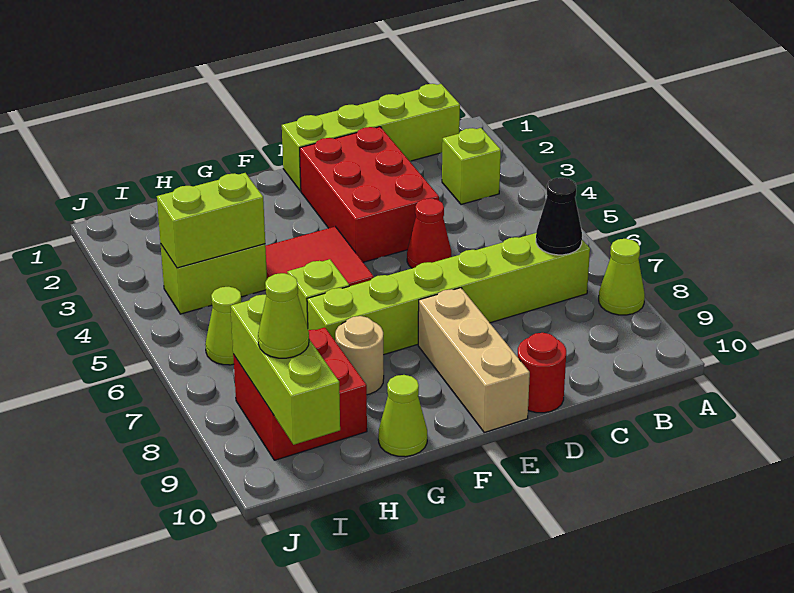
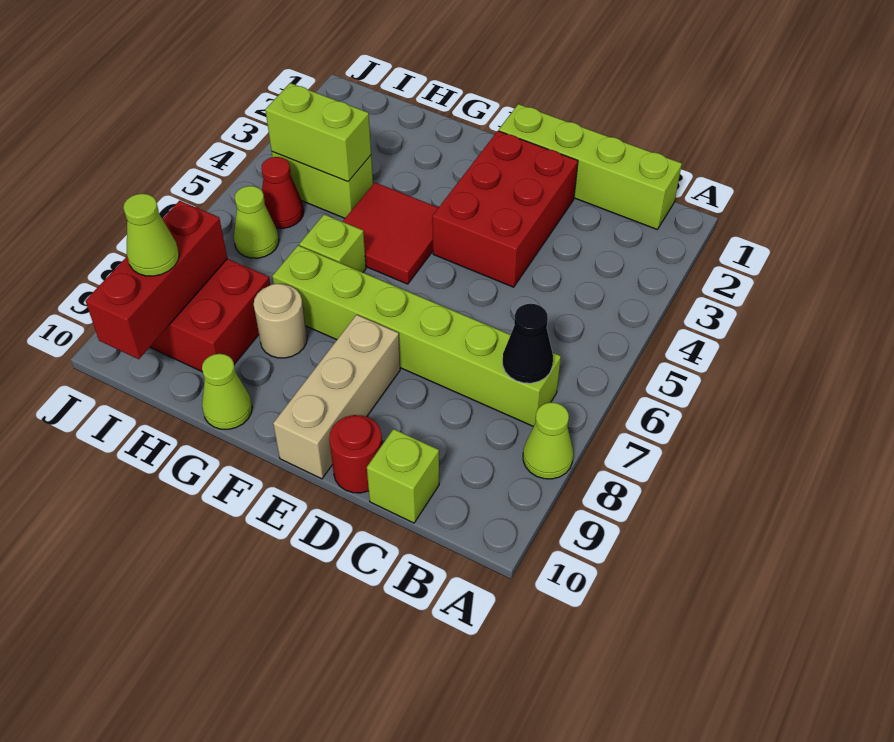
lime brick B3 level 1 -> lime brick C10 level 1
red cone D5 level 1 -> red cone I5 level 1
lime brick I8:I10 level 2 -> red brick I8:I10 level 2

